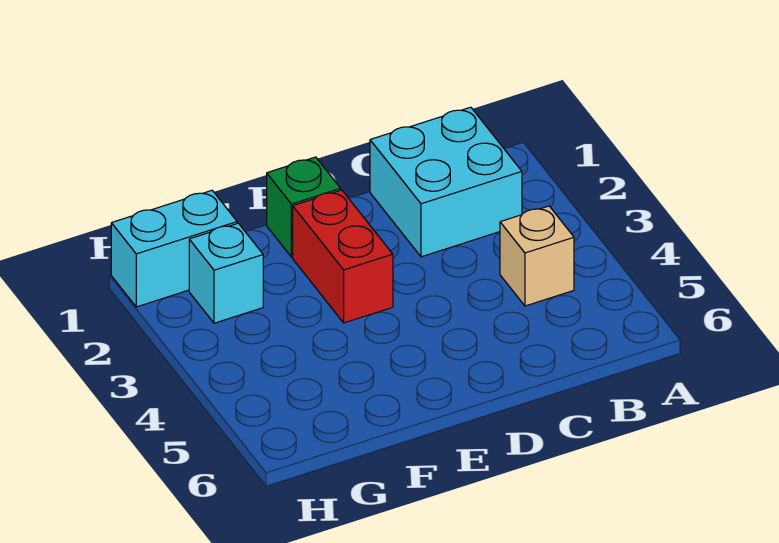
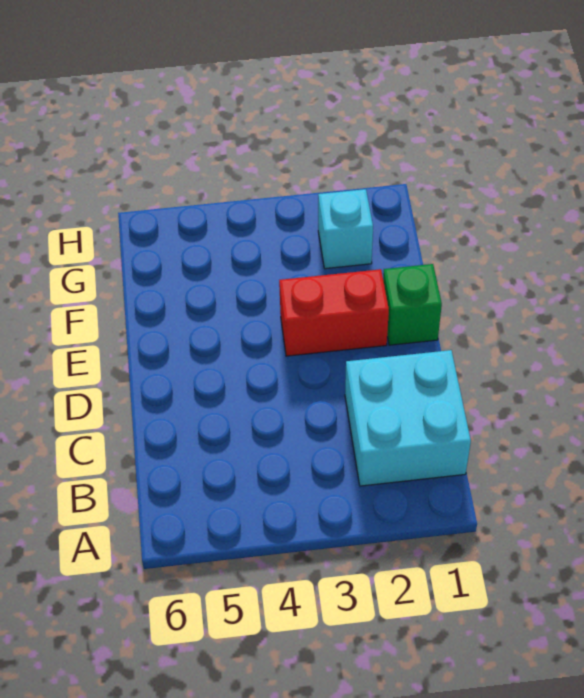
tan brick B4 level 1 -> none
cyan brick G1:H1 level 1 -> none

